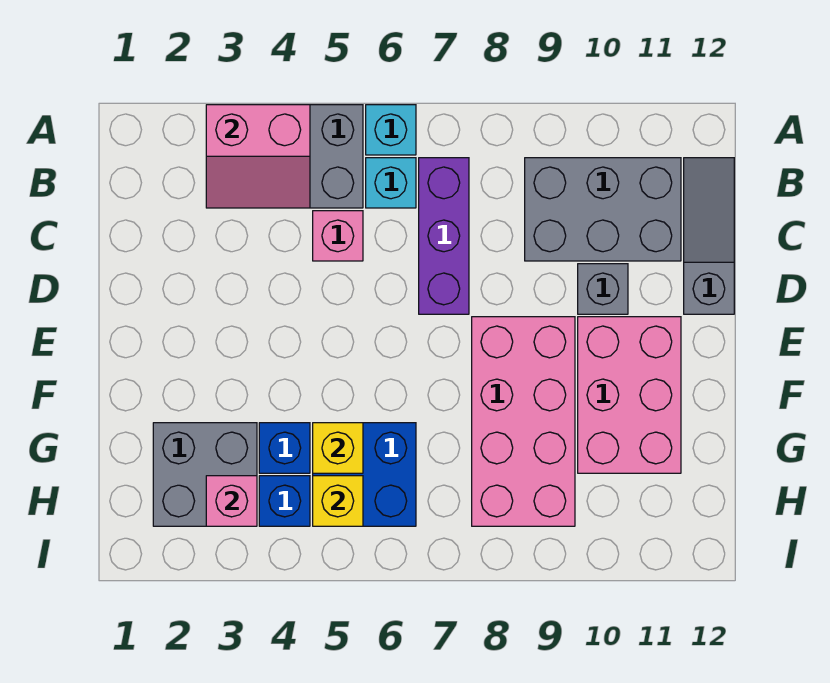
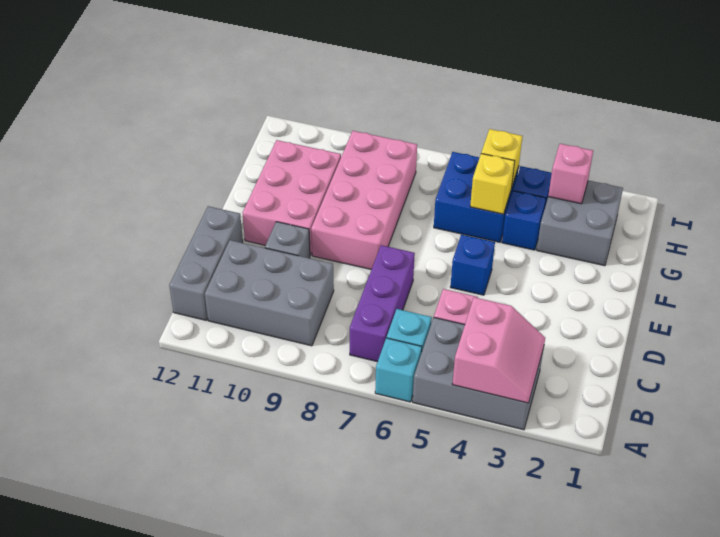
pink slope A3:B4 level 2 top A -> pink slope A3:B4 level 2 top 4
grey slope B12:D12 level 1 top D -> grey brick B12:D12 level 1
none -> blue brick E5 level 1

